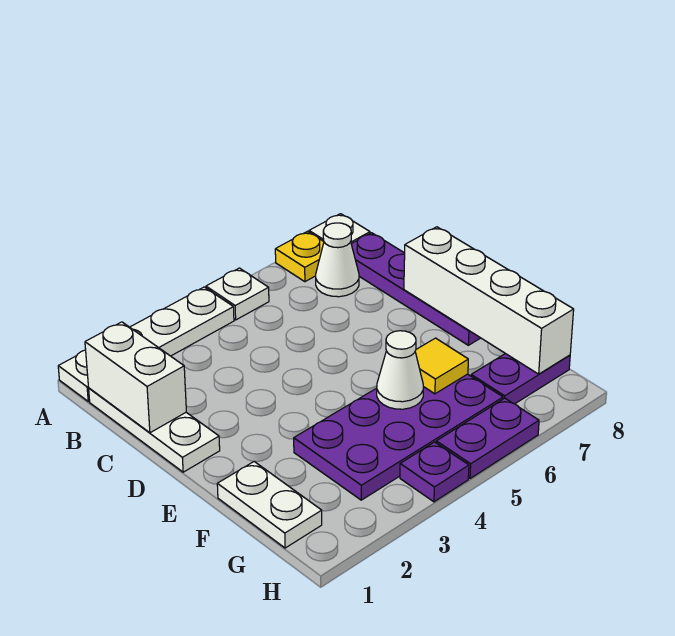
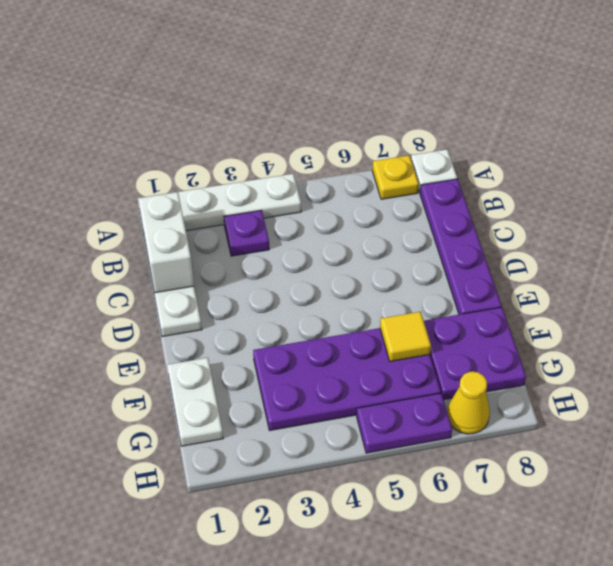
white plate A5 level 1 -> none
white cone B7 level 1 -> none
white brick D8:G8 level 2 -> none
white cone F5 level 2 -> none
purple plate G7:G8 level 1 -> purple plate F7:G8 level 1
purple plate H4 level 1 -> purple plate B3 level 1
none -> yellow cone H7 level 1

